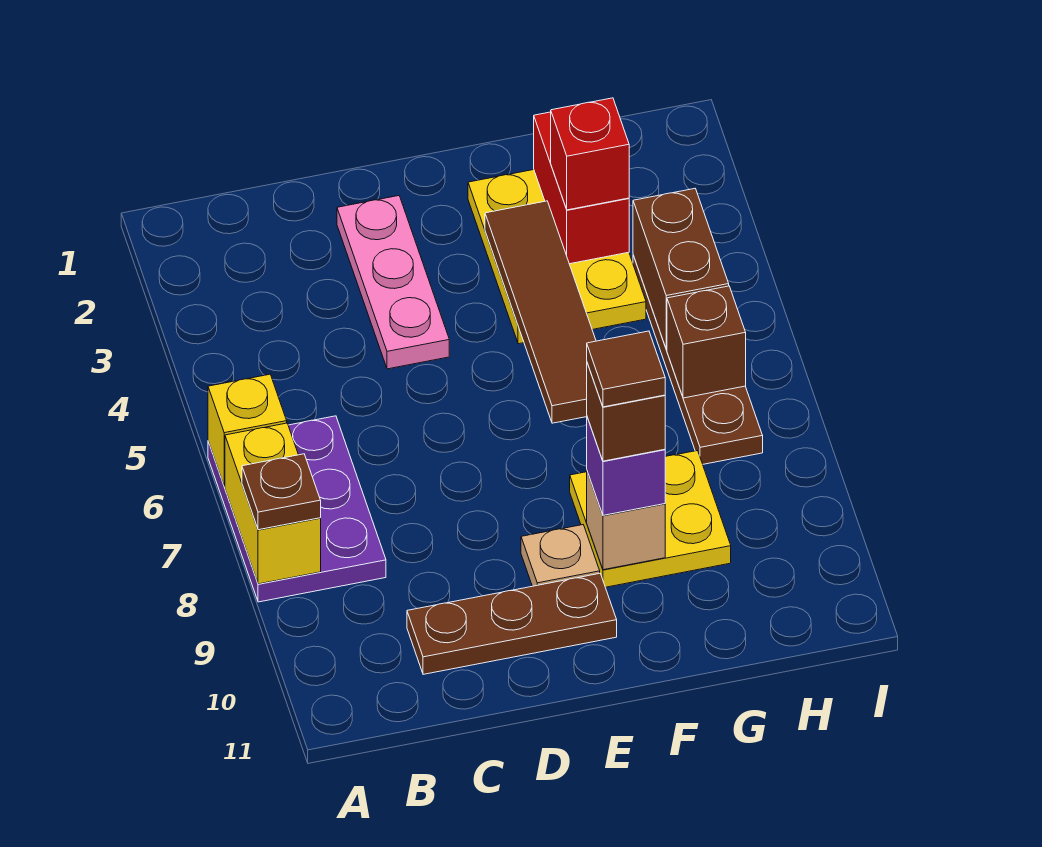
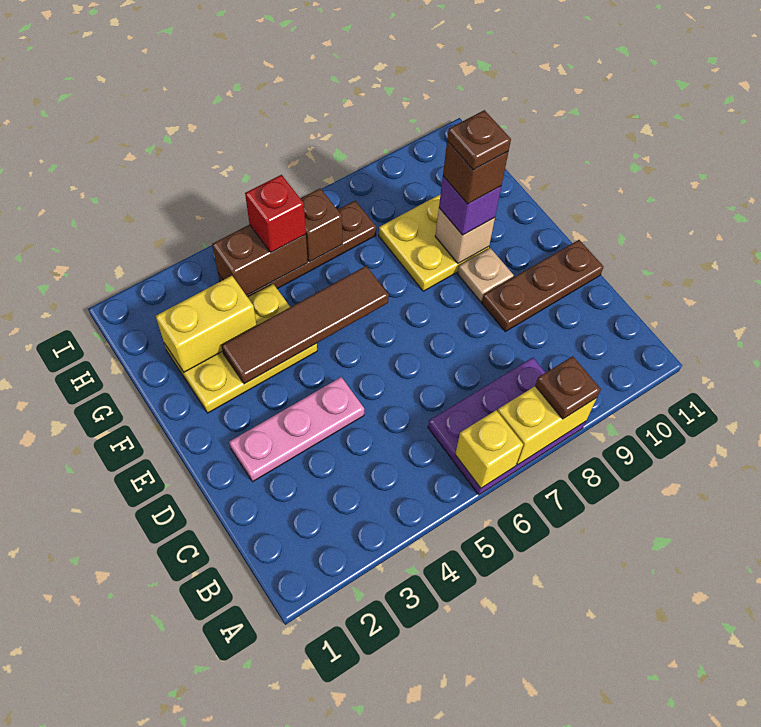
brown plate C10:E10 level 1 -> brown plate D9:D11 level 1
brown tile F9 level 5 -> brown plate F9 level 5
red brick G2:G3 level 2 -> yellow brick G2:G3 level 2
red brick G3 level 3 -> red brick H5 level 3

